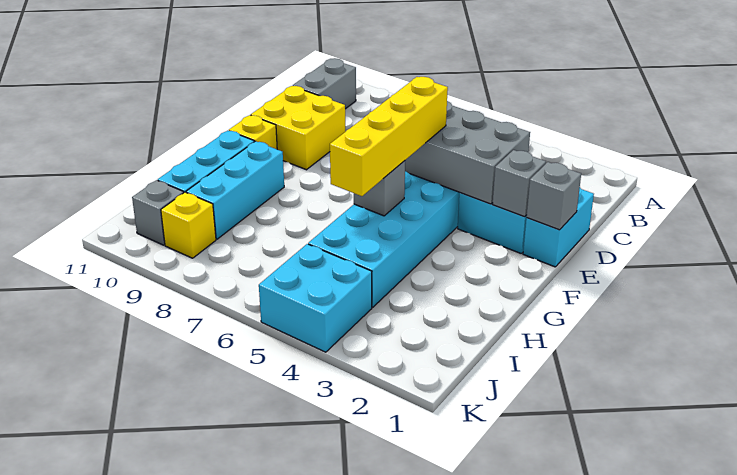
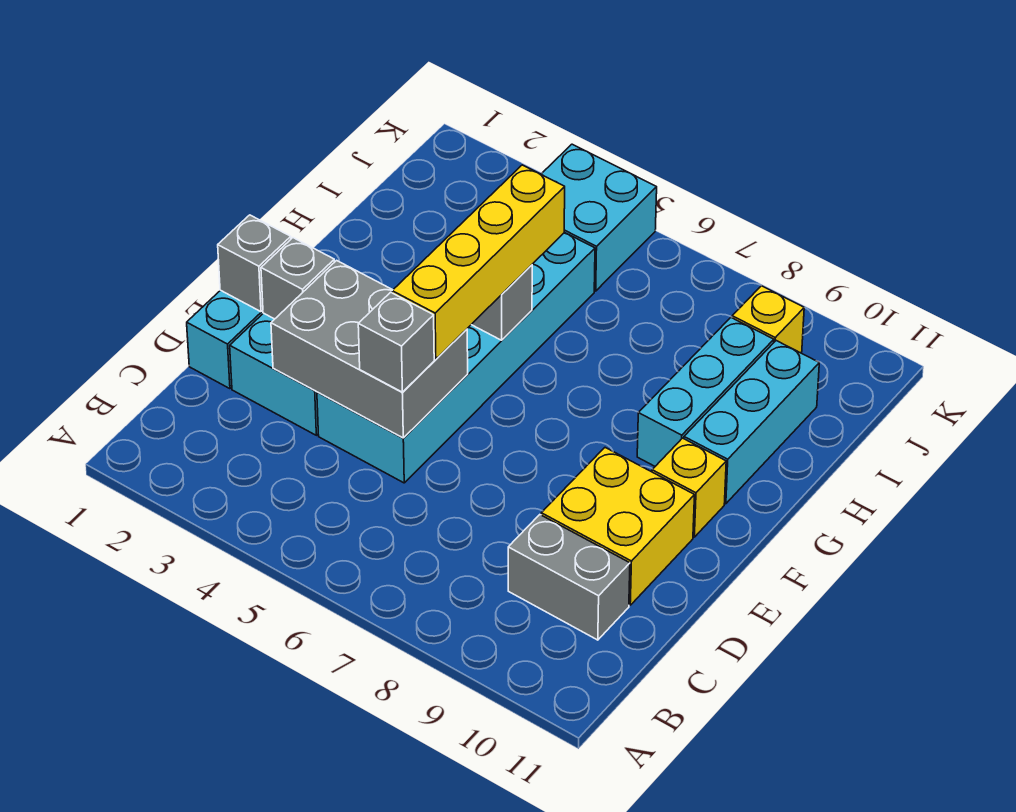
grey brick B10:C10 level 1 -> grey brick C9:C10 level 1
grey brick J10 level 1 -> grey brick D5 level 3

